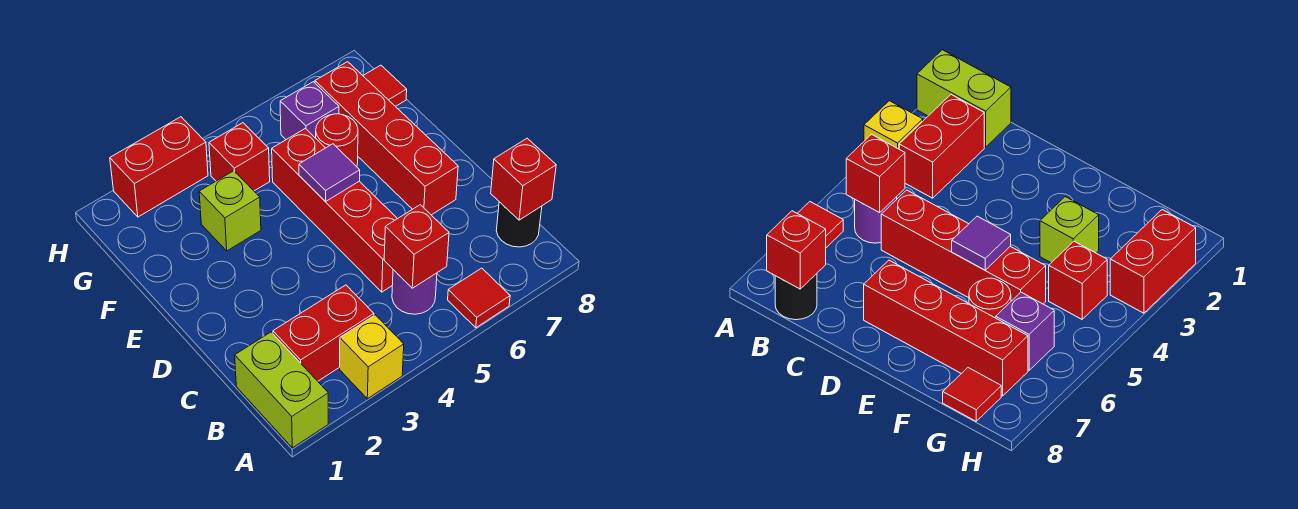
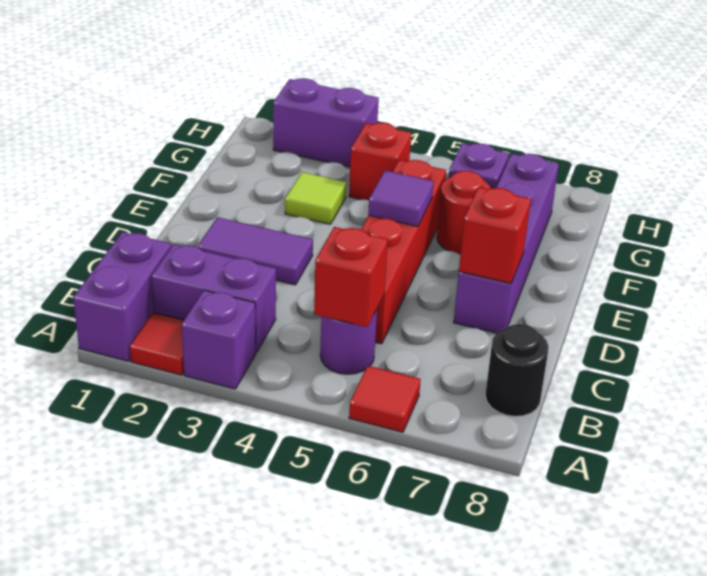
lime brick A1:B1 level 1 -> purple brick A1:B1 level 1
yellow brick A3 level 1 -> purple brick A3 level 1
red brick B2:B3 level 1 -> purple brick B2:B3 level 1
red brick B8 level 2 -> red brick D7 level 2
none -> purple tile D2:D3 level 1
red brick D7:G7 level 1 -> purple brick D7:G7 level 1
lime brick F3 level 1 -> lime tile F3 level 1
red tile G8 level 1 -> red tile A2 level 1
red brick H2:H3 level 1 -> purple brick H2:H3 level 1

